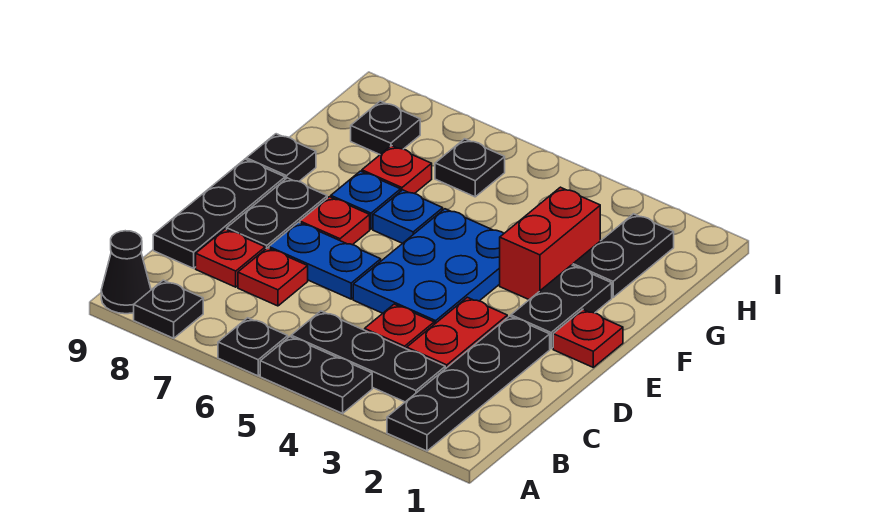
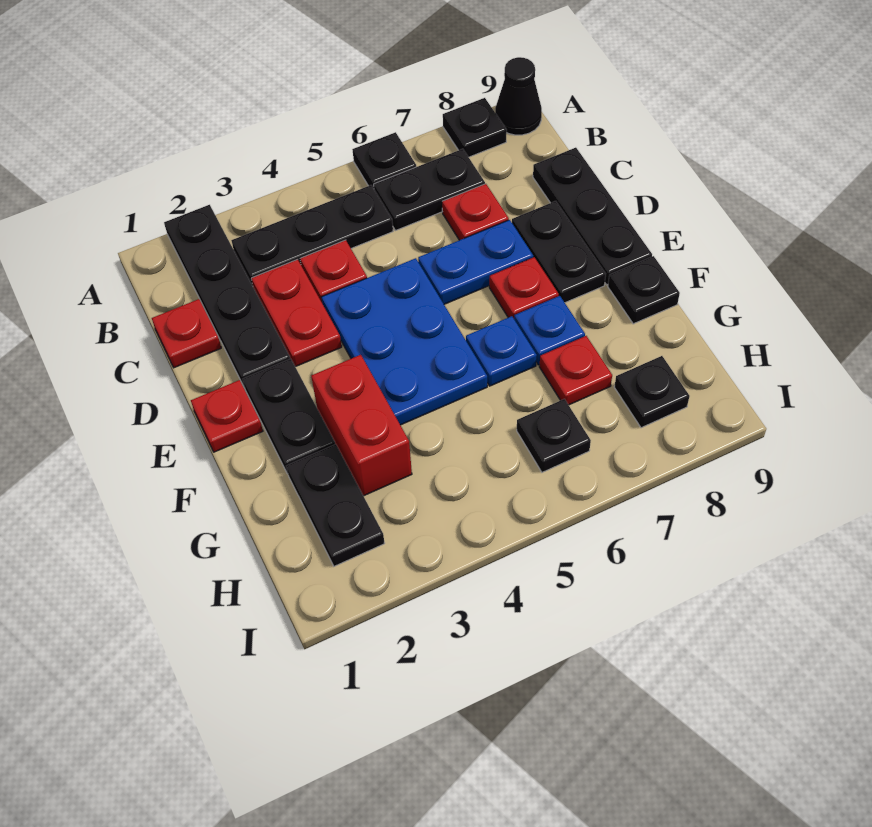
black plate A4:A5 level 1 -> black plate B6:B7 level 1
red plate C8 level 1 -> red plate C1 level 1

